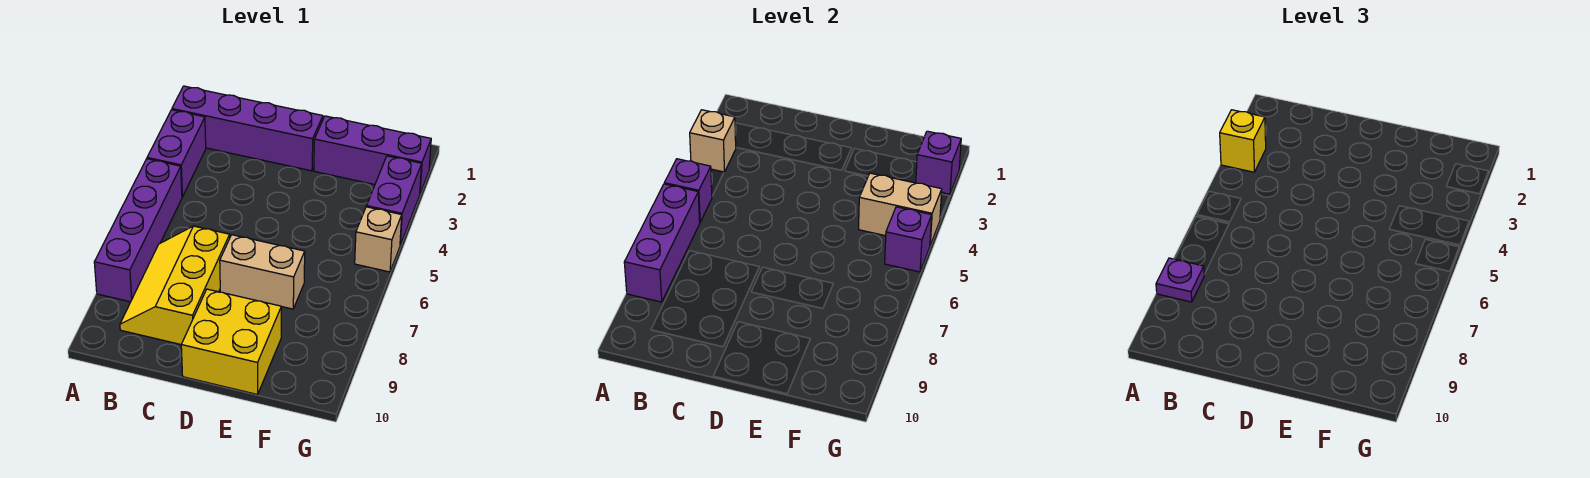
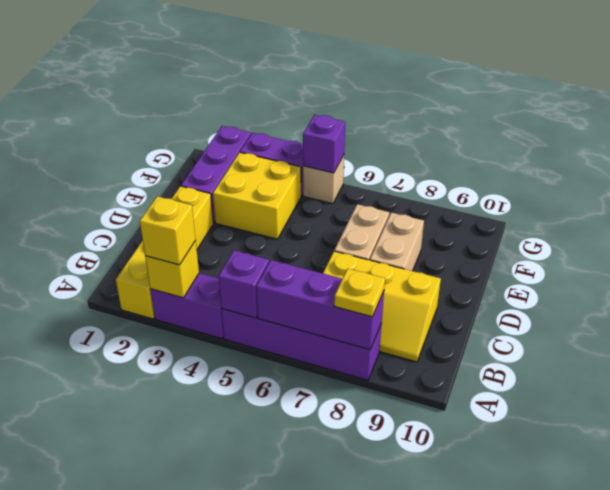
purple brick A2:D2 level 1 -> yellow brick A2:D2 level 1
tan brick A3 level 2 -> yellow brick A3 level 2
purple plate A8 level 3 -> yellow plate A8 level 3
yellow brick D9:E10 level 1 -> yellow brick E3:F4 level 1
tan brick F4:G4 level 2 -> tan brick D8:E8 level 1
purple brick G2 level 2 -> none

